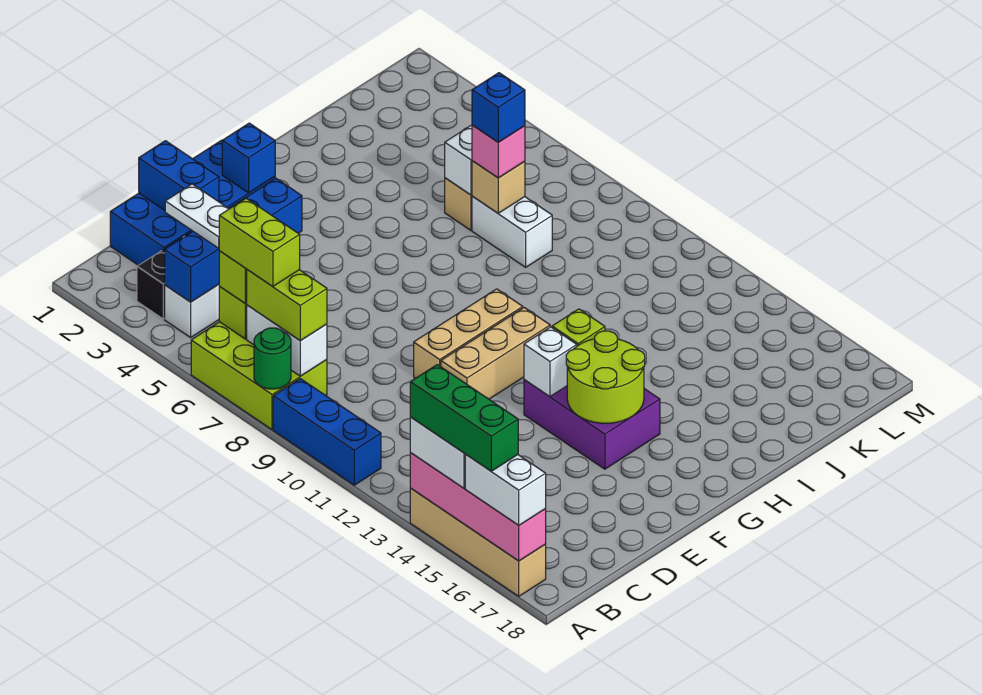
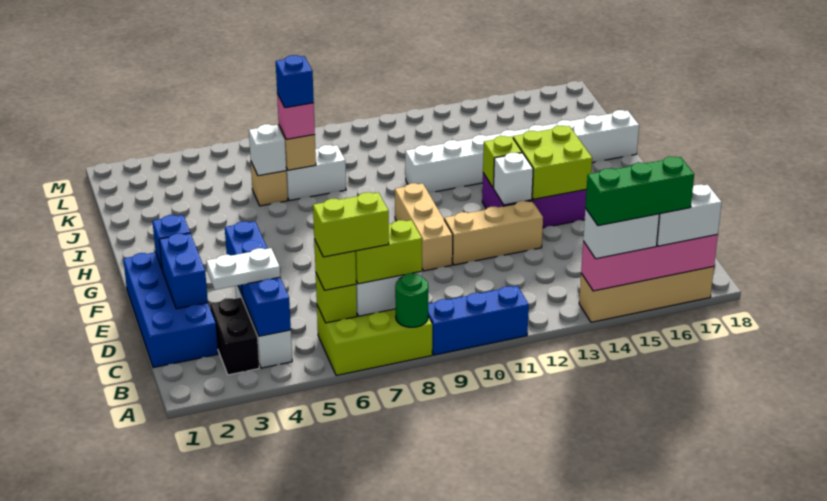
blue brick D1:D2 level 2 -> blue brick D2:E2 level 2
tan brick E11:G11 level 1 -> tan brick E11:E13 level 1
lime round brick F14:G15 level 2 -> lime brick F14:G15 level 2
none -> white brick I11:I18 level 1

